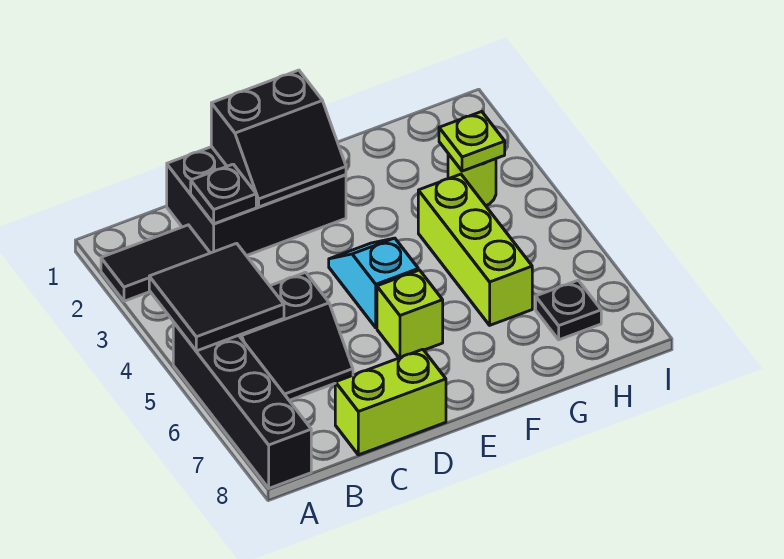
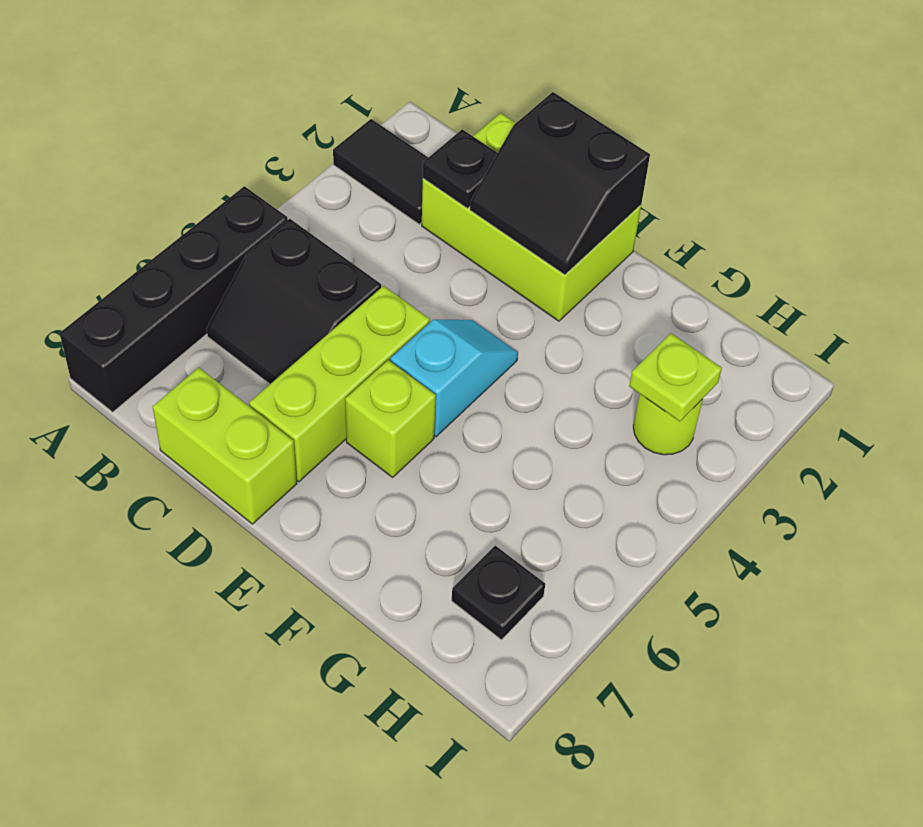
black tile A4:B5 level 2 -> none
black brick C1:E2 level 1 -> lime brick C1:E2 level 1
lime brick G4:G6 level 1 -> lime brick D5:D7 level 1

